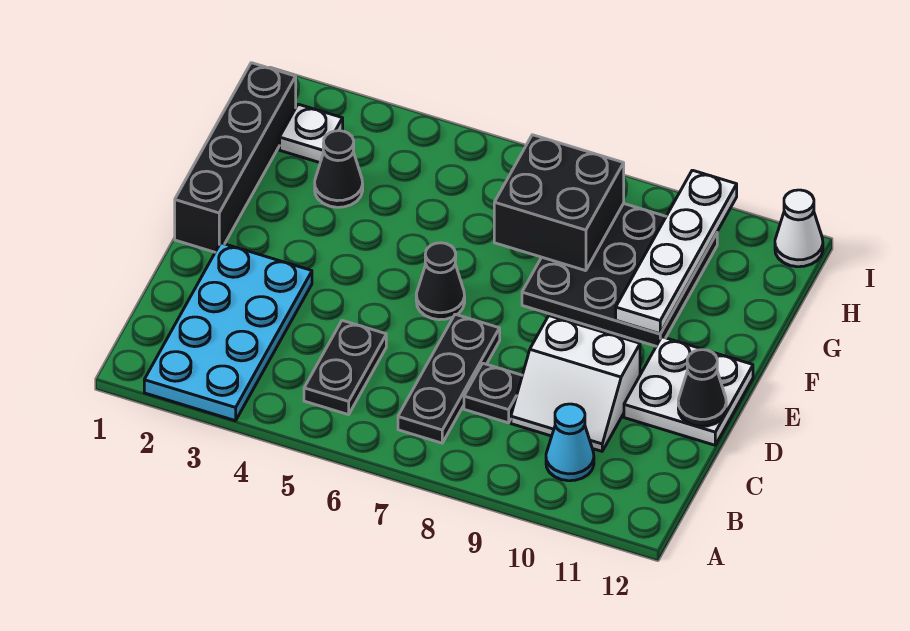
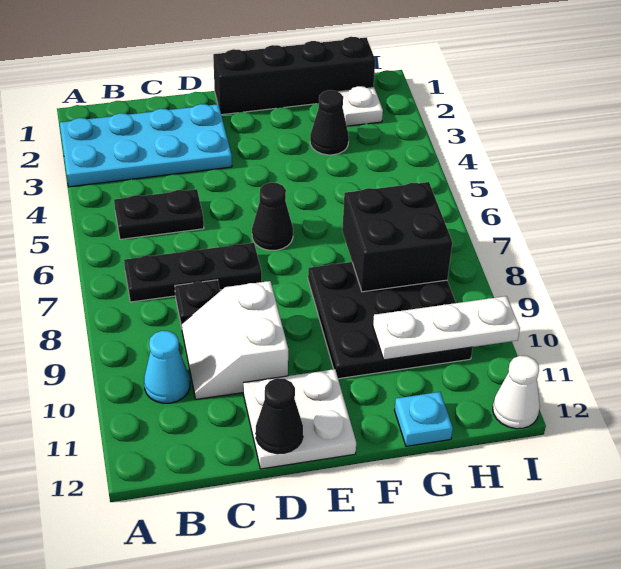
white plate F10:I10 level 2 -> white plate G10:I10 level 2
none -> cyan plate G12 level 1

